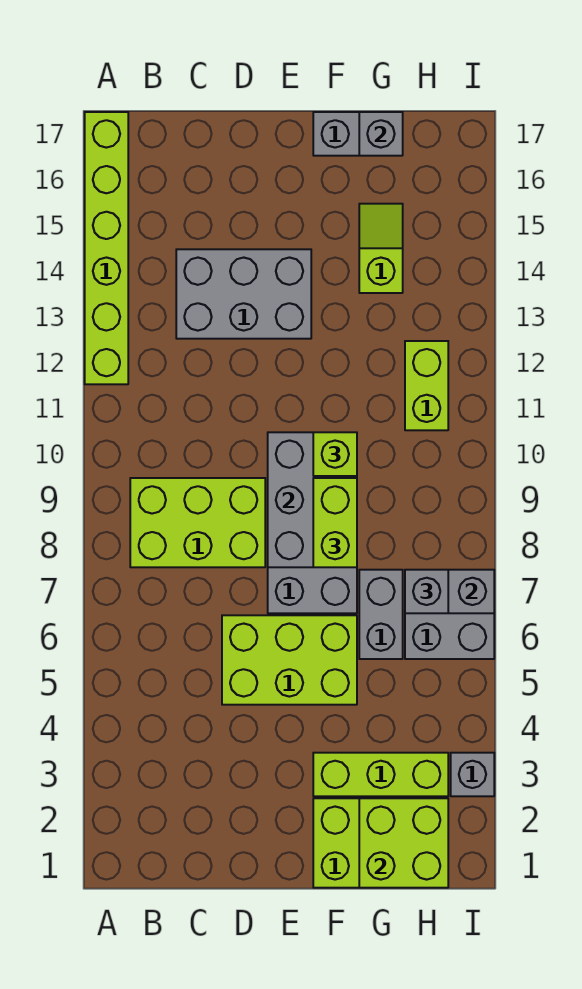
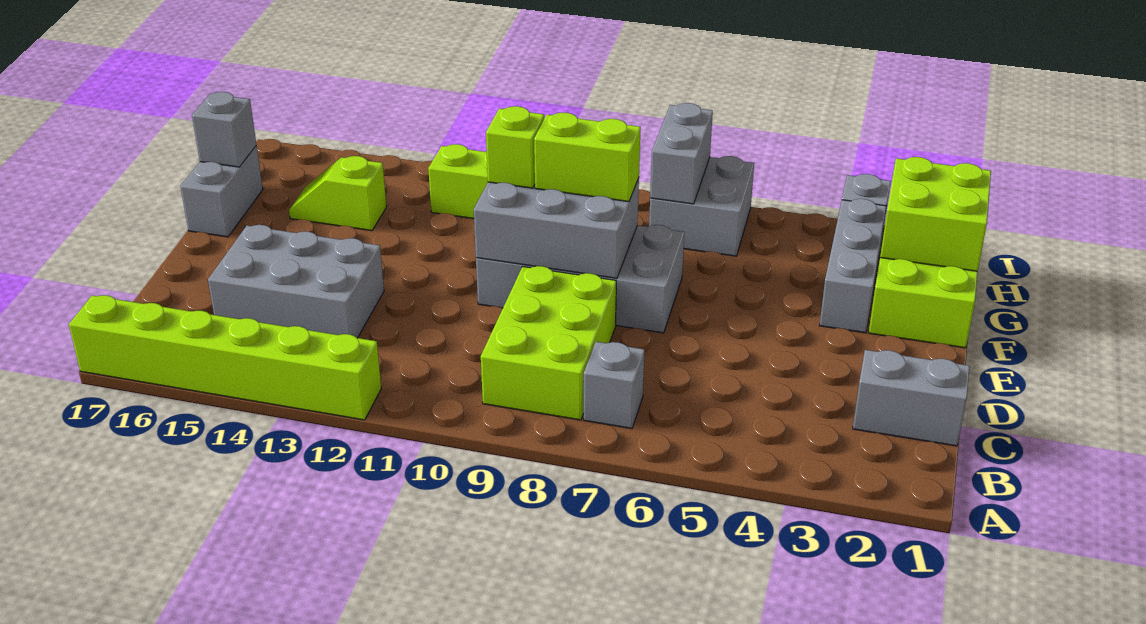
grey brick C13:E14 level 1 -> grey brick C13:D15 level 1
lime brick D5:F6 level 1 -> none
lime brick F3:H3 level 1 -> grey brick F3:H3 level 1
grey brick G6:G7 level 1 -> grey brick C1:C2 level 1
grey brick H7 level 3 -> grey brick B7 level 1

